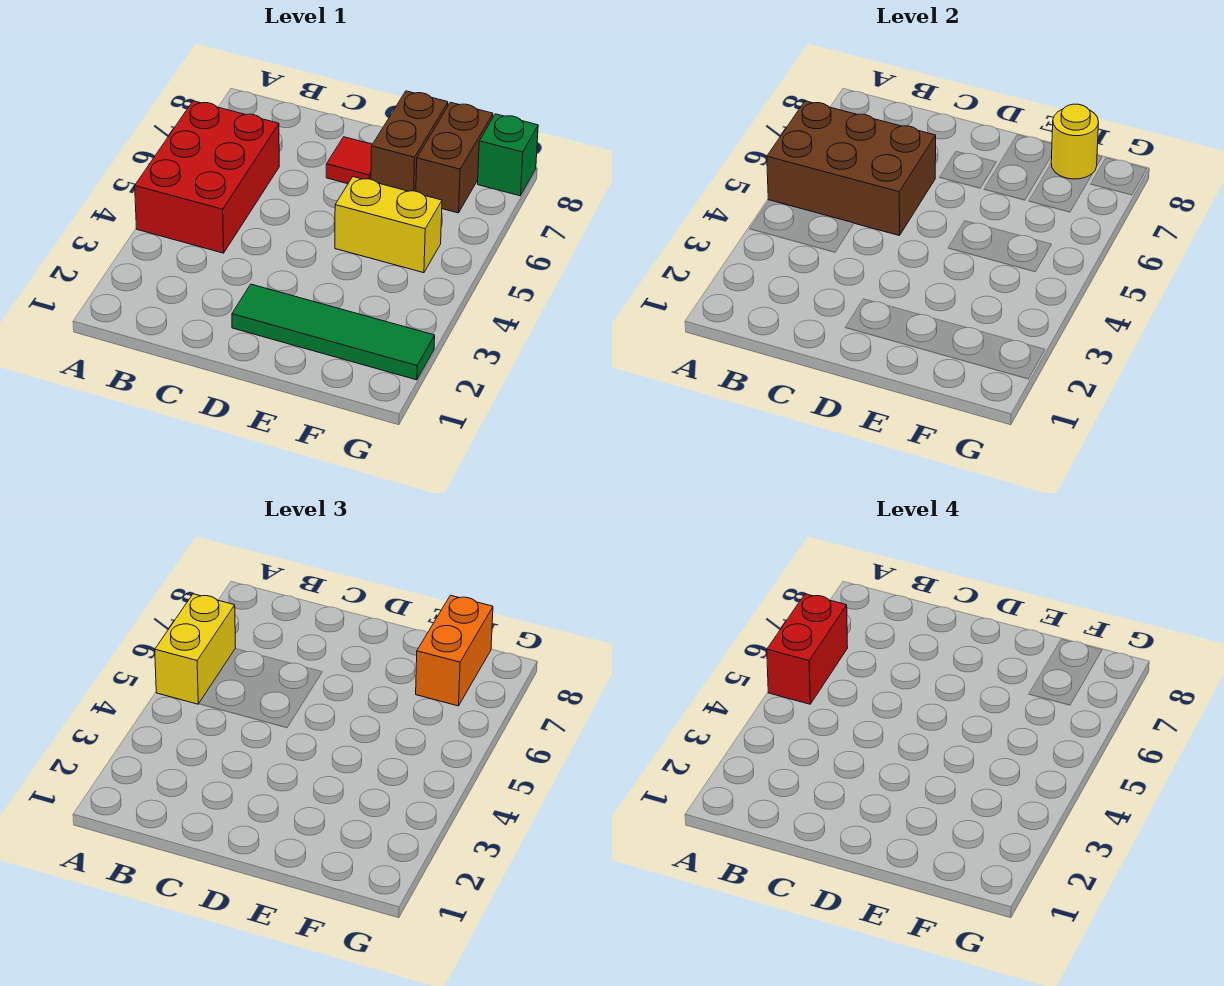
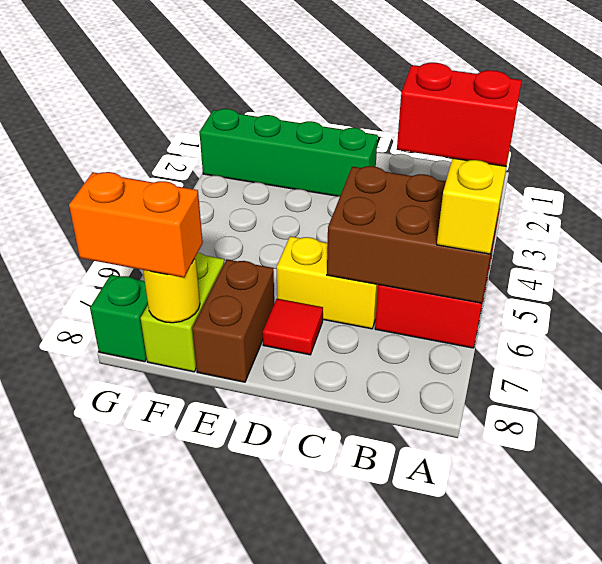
red brick A5:A6 level 4 -> red brick A5:B5 level 4
green tile D2:G2 level 1 -> green brick D2:G2 level 1
yellow brick E5:F5 level 1 -> yellow brick C6:D6 level 1
brown brick F7:F8 level 1 -> lime brick F7:F8 level 1
orange brick F7:F8 level 3 -> orange brick F8:G8 level 3

